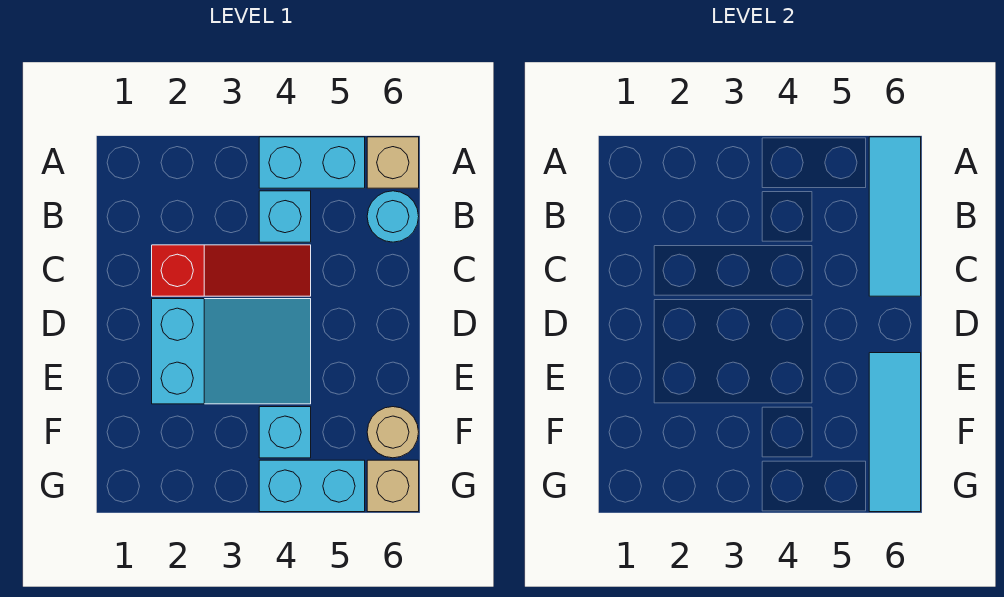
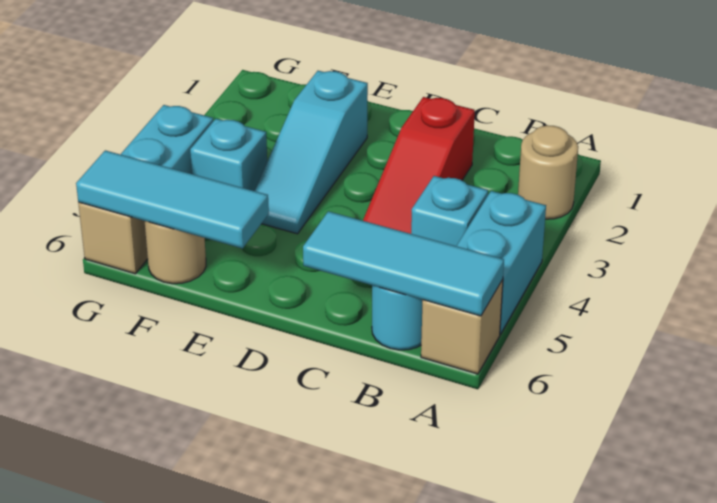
none -> tan round brick A2 level 1
cyan slope D2:E4 level 1 top 2 -> cyan slope E2:E4 level 1 top 2

